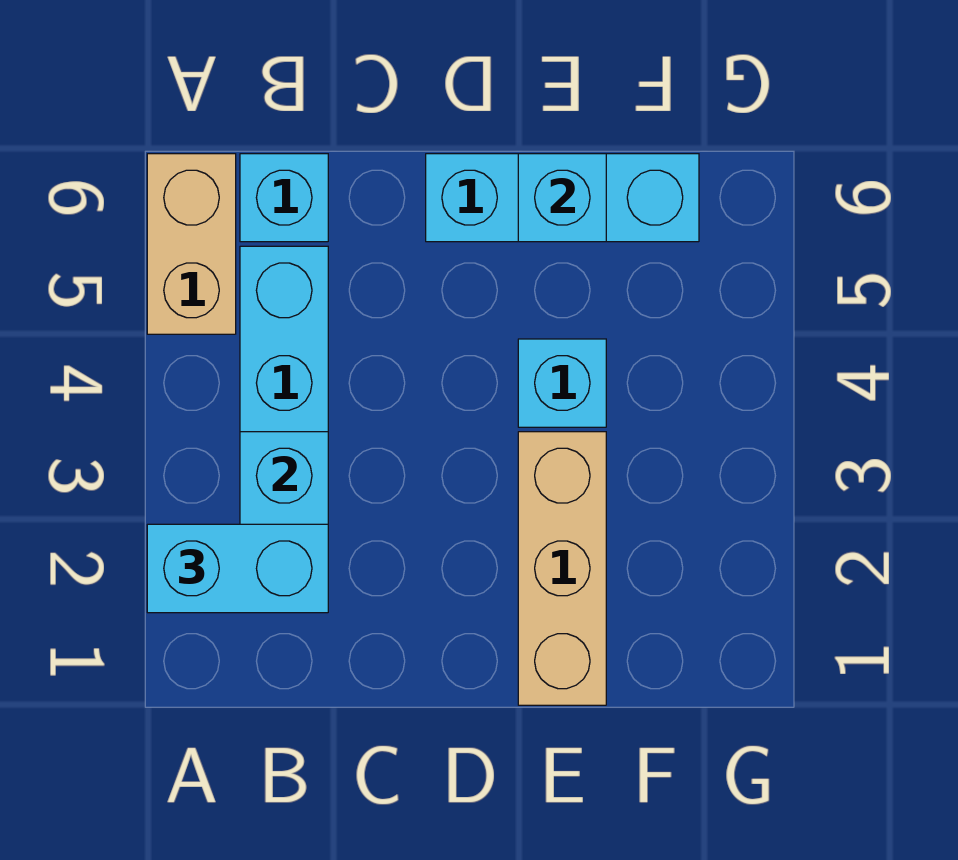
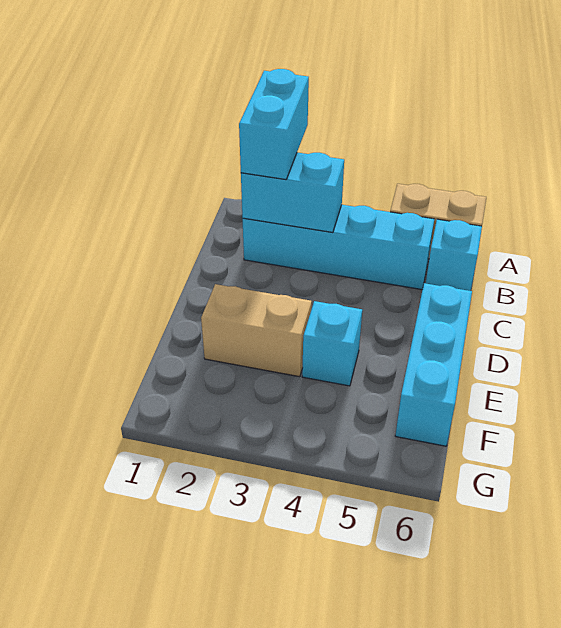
tan brick E1:E3 level 1 -> tan brick E2:E3 level 1
cyan brick E6 level 2 -> none

